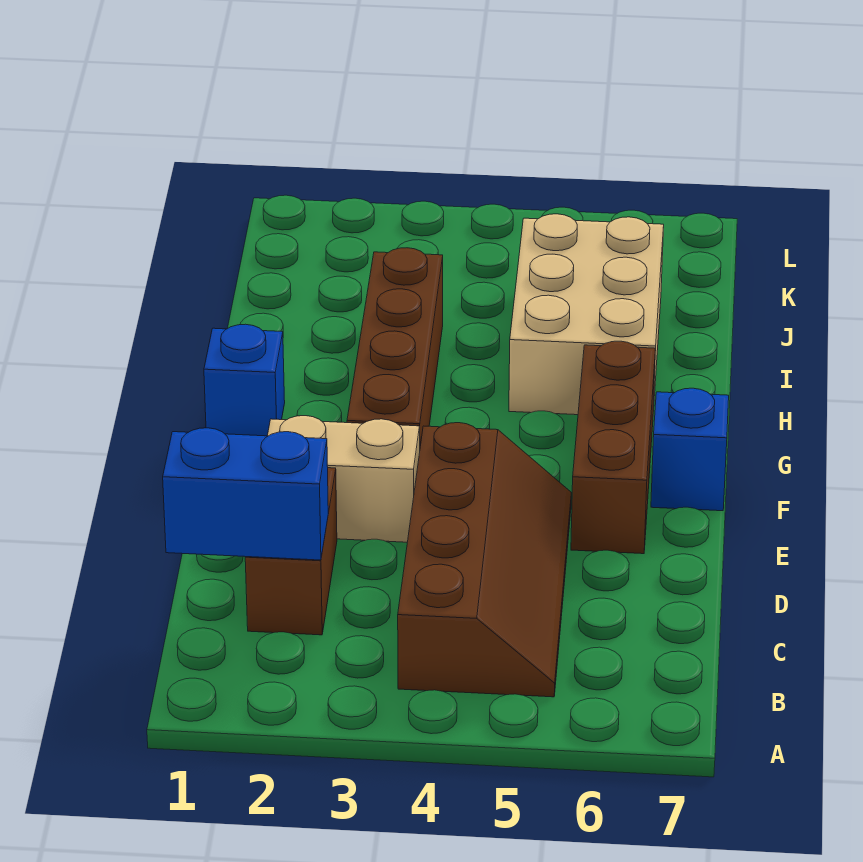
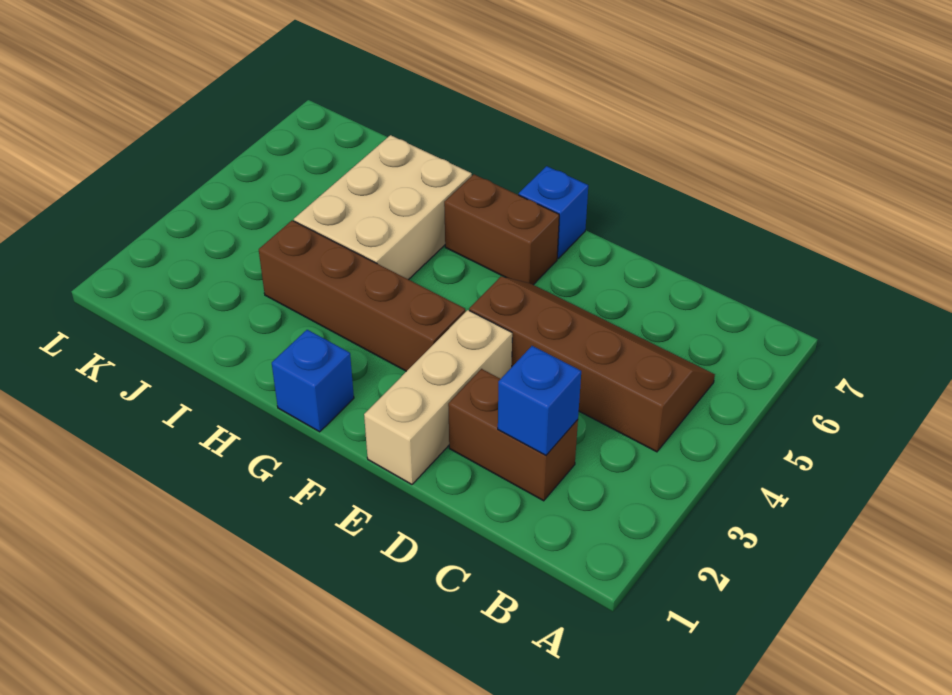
blue brick C1:C2 level 2 -> blue brick C2 level 2
tan brick E2:E3 level 1 -> tan brick E1:E3 level 1
brown brick E6:G6 level 1 -> brown brick F6:G6 level 1
tan brick H5:J6 level 1 -> tan brick H4:I6 level 1

